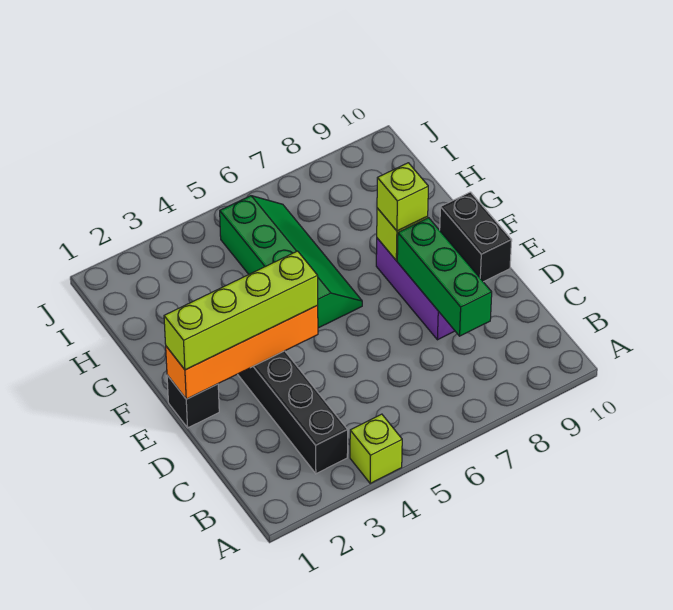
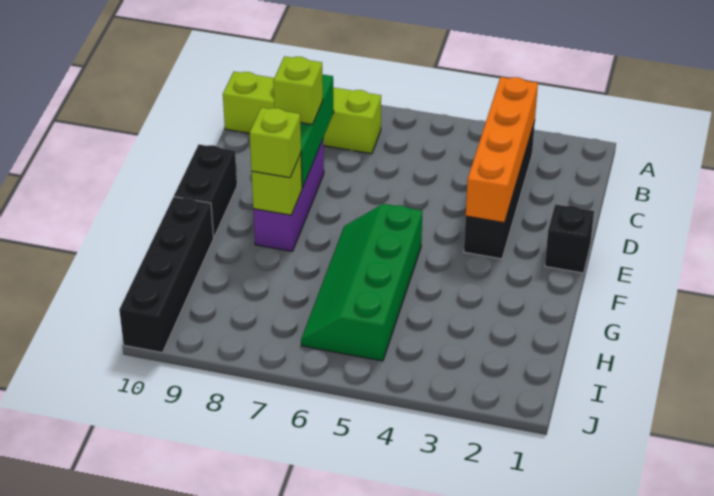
lime brick A4 level 1 -> lime brick D8 level 3
orange brick E1:E4 level 2 -> orange brick B3:E3 level 2
lime brick E1:E4 level 3 -> lime brick B7:B10 level 1
none -> black brick G10:J10 level 1

